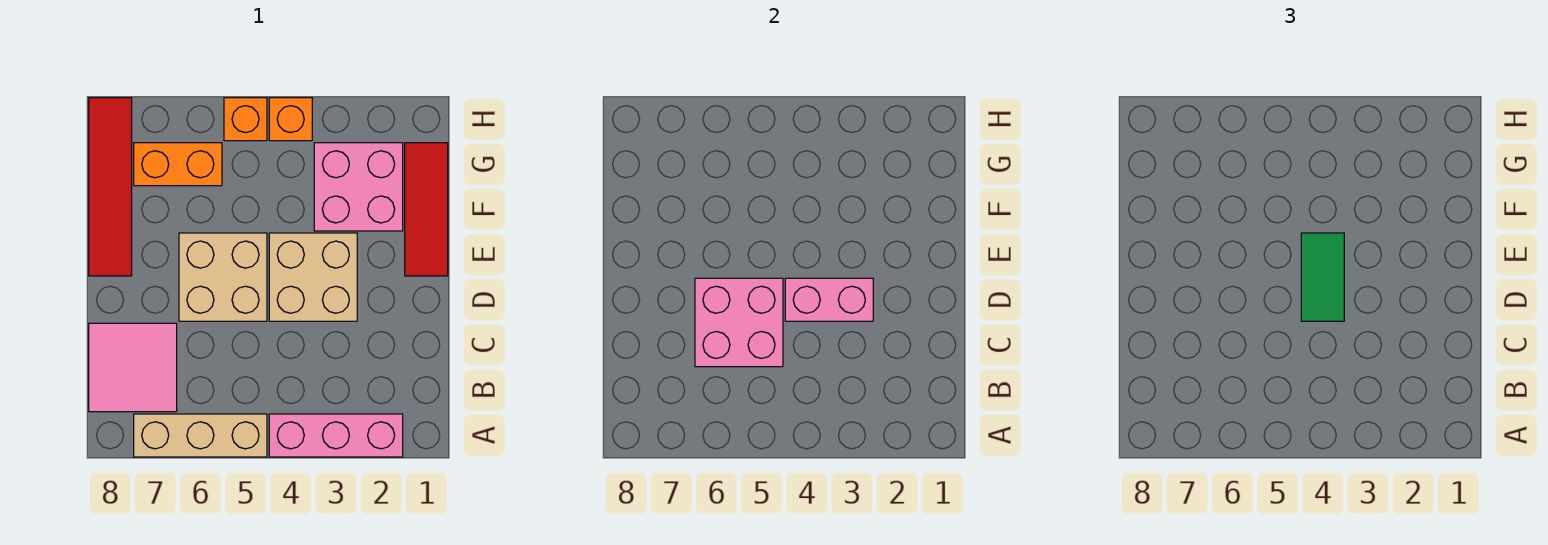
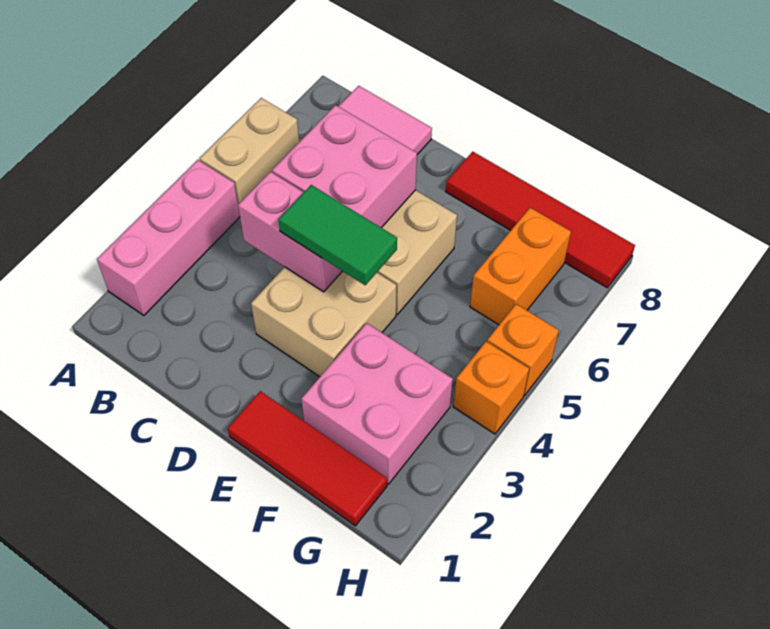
tan brick A5:A7 level 1 -> tan brick A5:A6 level 1
pink brick D3:D4 level 2 -> pink brick C4:D4 level 2

